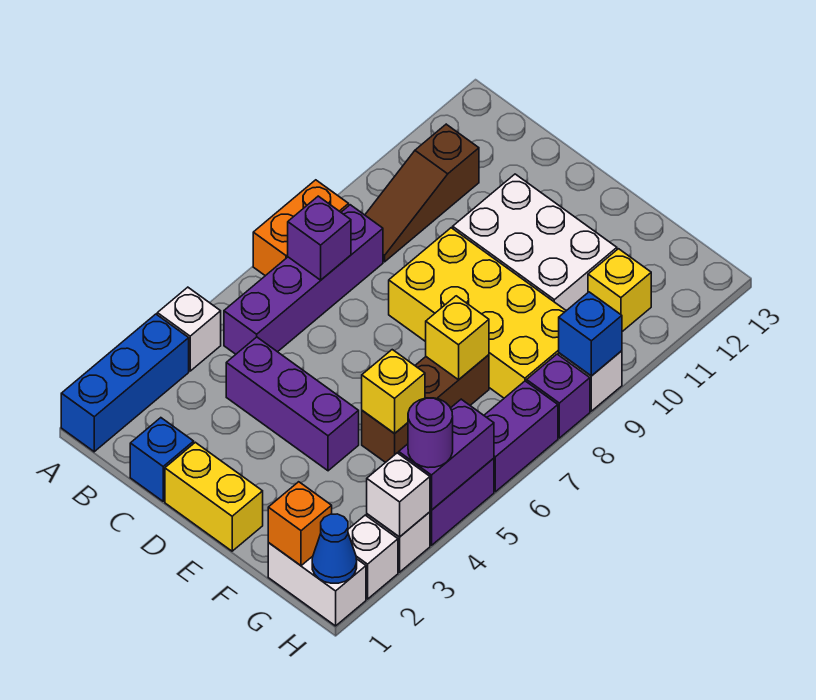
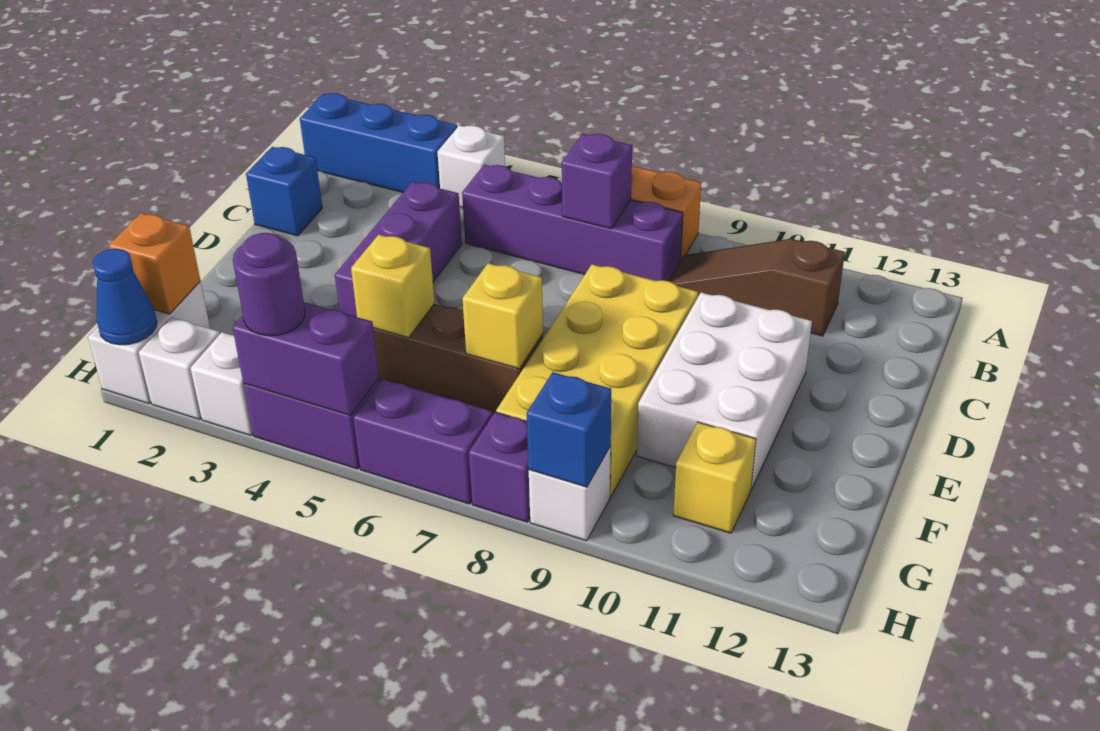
yellow brick D1:E1 level 1 -> none
white brick H3 level 2 -> none

